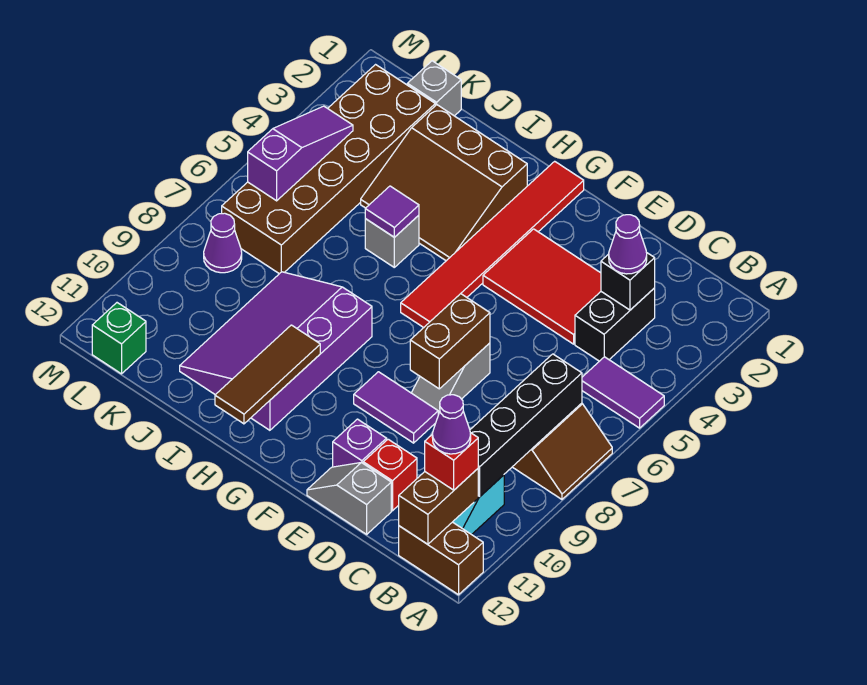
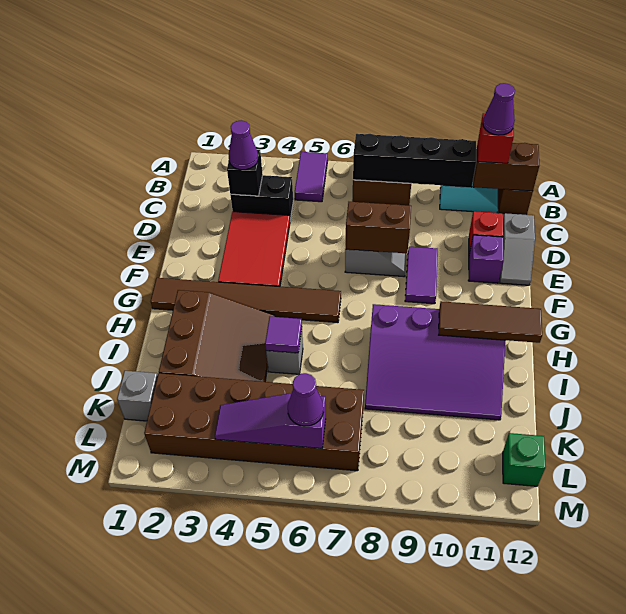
red tile G1:G6 level 1 -> brown tile G1:G6 level 1
purple cone L8 level 1 -> purple cone L6 level 3

